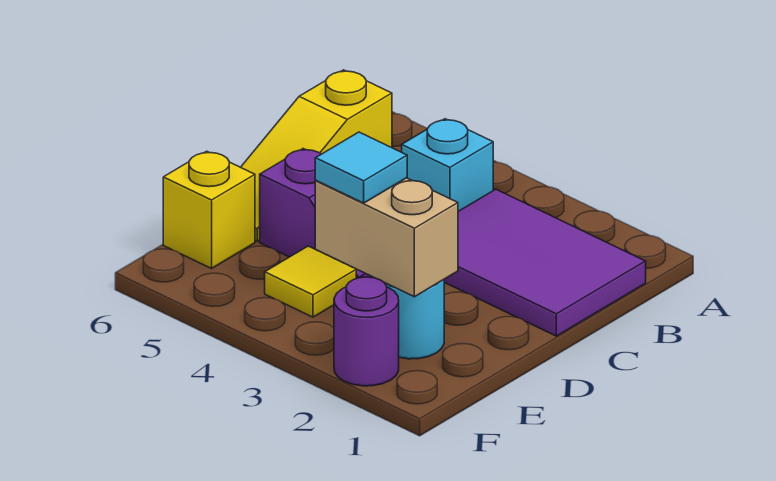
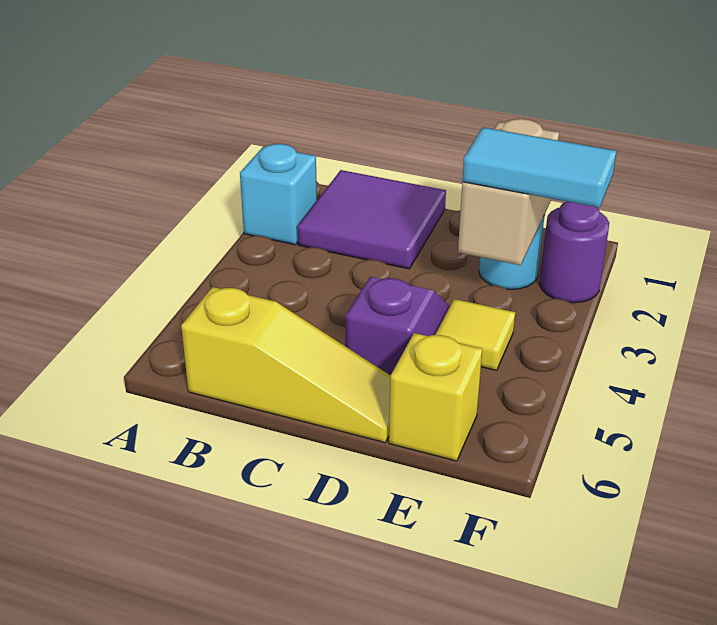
purple tile B1:C3 level 1 -> purple tile B1:C2 level 1
cyan brick B4 level 1 -> cyan brick A2 level 1
cyan tile E3 level 3 -> cyan tile E3:F3 level 3

